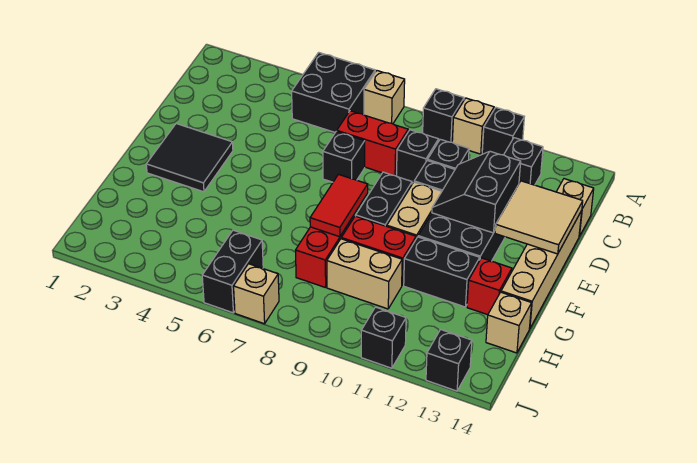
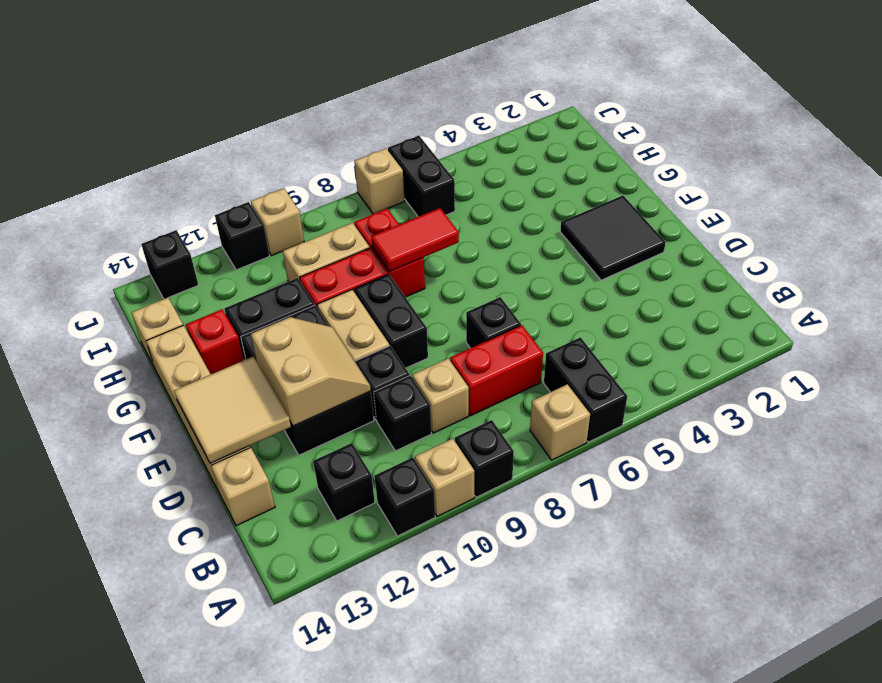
black brick A5:B6 level 1 -> black brick A6:B6 level 1
black brick C9 level 1 -> tan brick C9 level 1
black slope D11:E12 level 2 top 12 -> tan slope D11:E12 level 2 top 12
red tile F8:G8 level 2 -> red tile G7:G8 level 2
none -> tan brick J10 level 1

